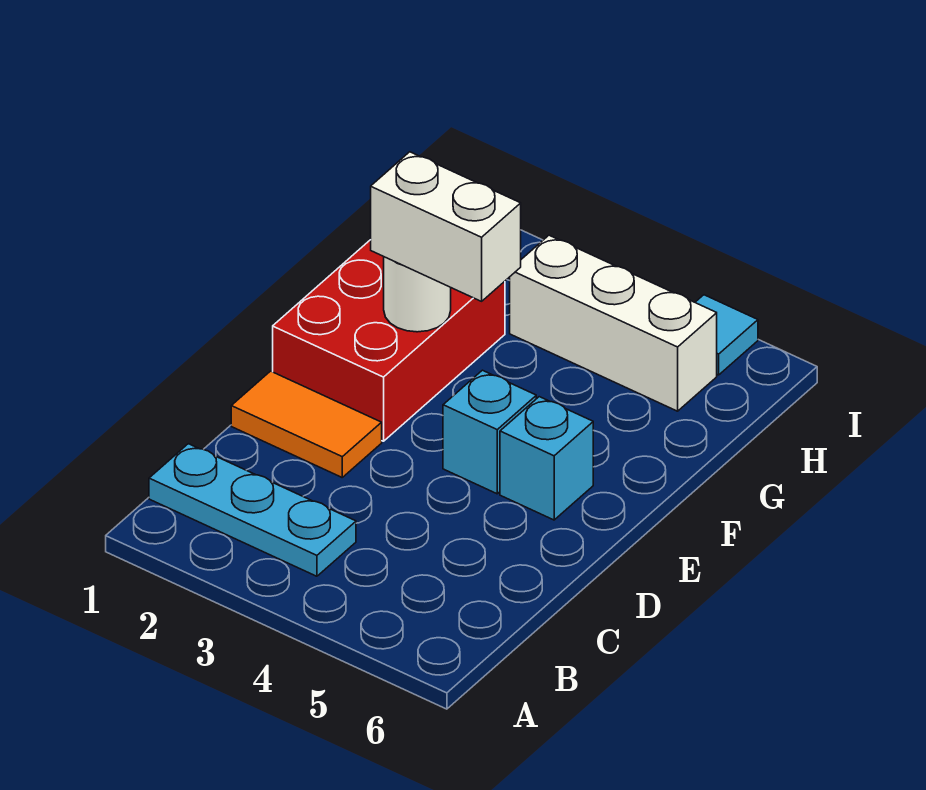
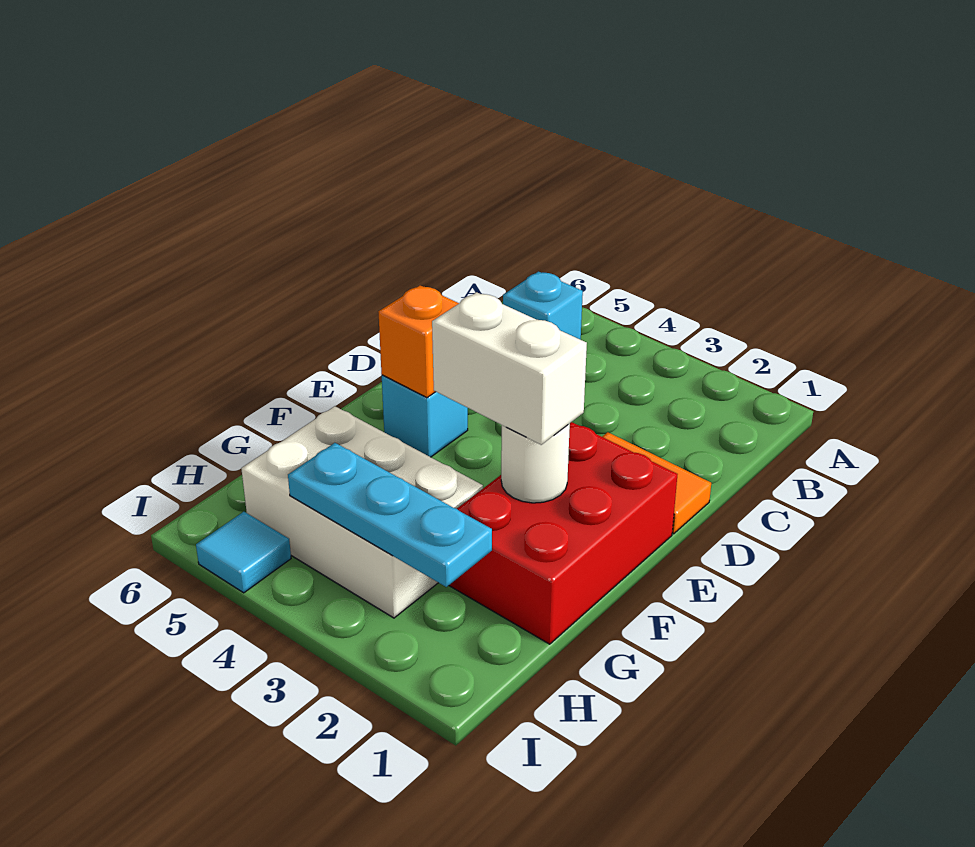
cyan plate B1:B3 level 1 -> cyan plate H2:H4 level 2
cyan brick E4 level 1 -> cyan brick B5 level 1
none -> orange brick E5 level 2
white brick H3:H5 level 1 -> white brick G3:H5 level 1

